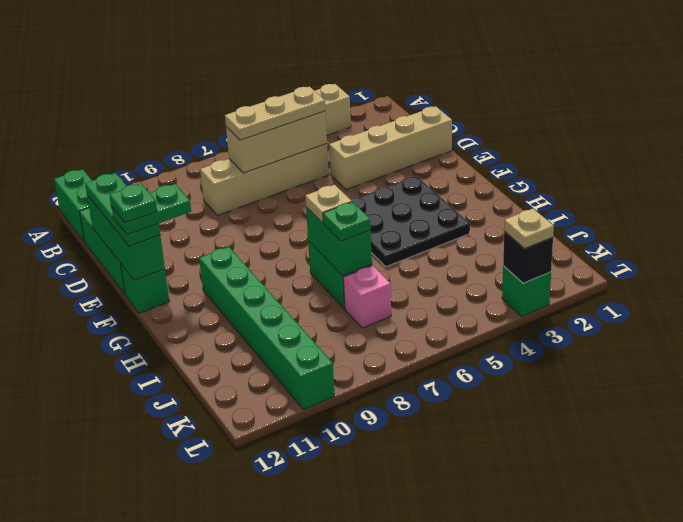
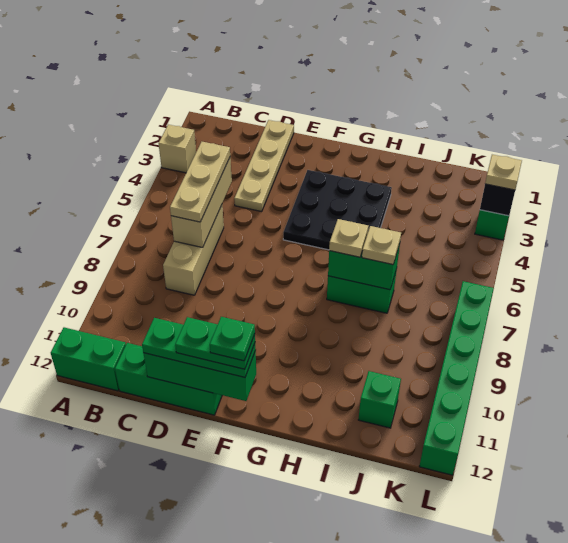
tan brick C5:C8 level 1 -> tan brick C6:C8 level 1
tan brick D1:D4 level 1 -> tan plate D1:D4 level 1
green plate F11:F12 level 4 -> green plate E12:F12 level 4
green brick F12 level 1 -> green brick J11 level 1
green brick G10:L10 level 1 -> green brick L7:L12 level 1
green plate I7 level 3 -> tan plate I7 level 3
pink brick J7 level 1 -> none

